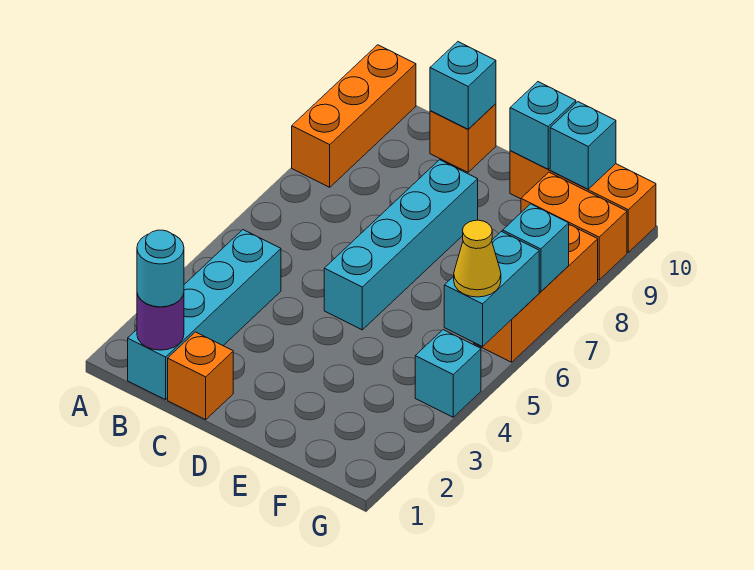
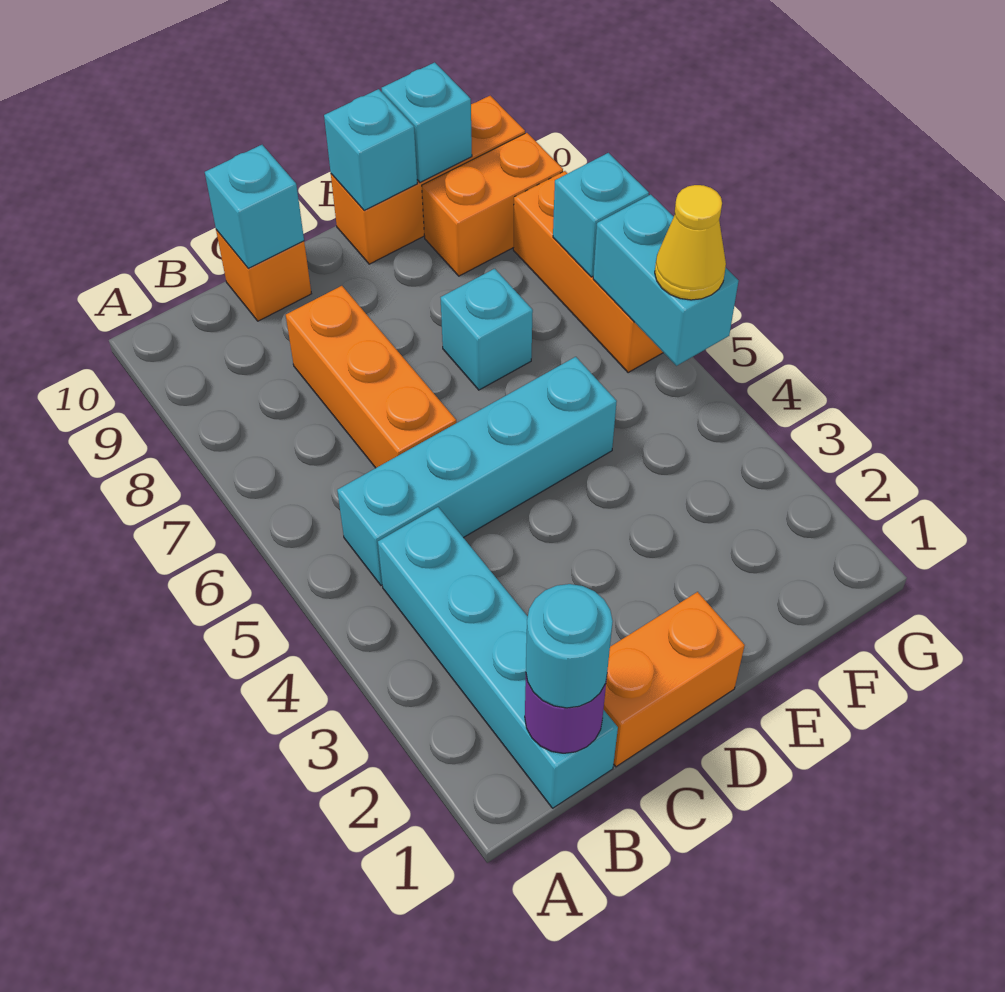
orange brick A8:A10 level 1 -> orange brick C6:C8 level 1
orange brick C1 level 1 -> orange brick C1:D1 level 1
cyan brick D5:D8 level 1 -> cyan brick B5:E5 level 1
cyan brick G4 level 1 -> cyan brick E7 level 1

